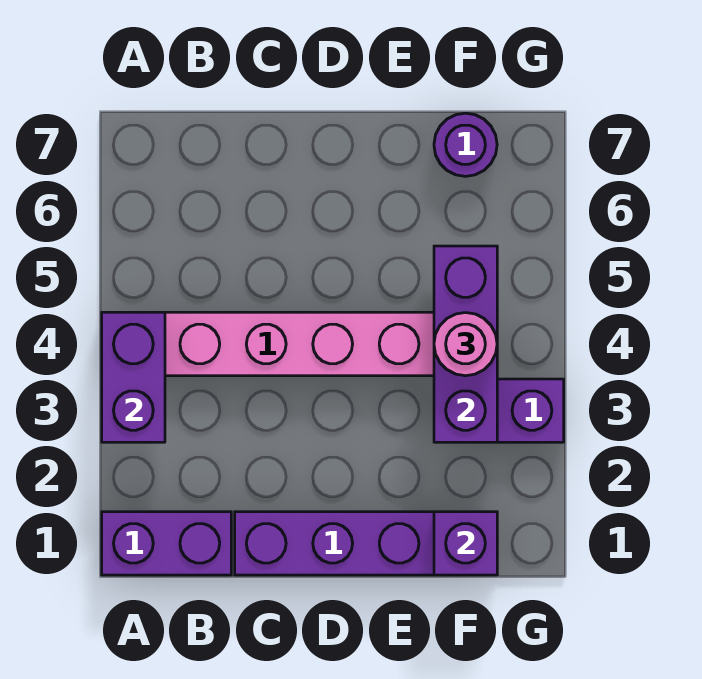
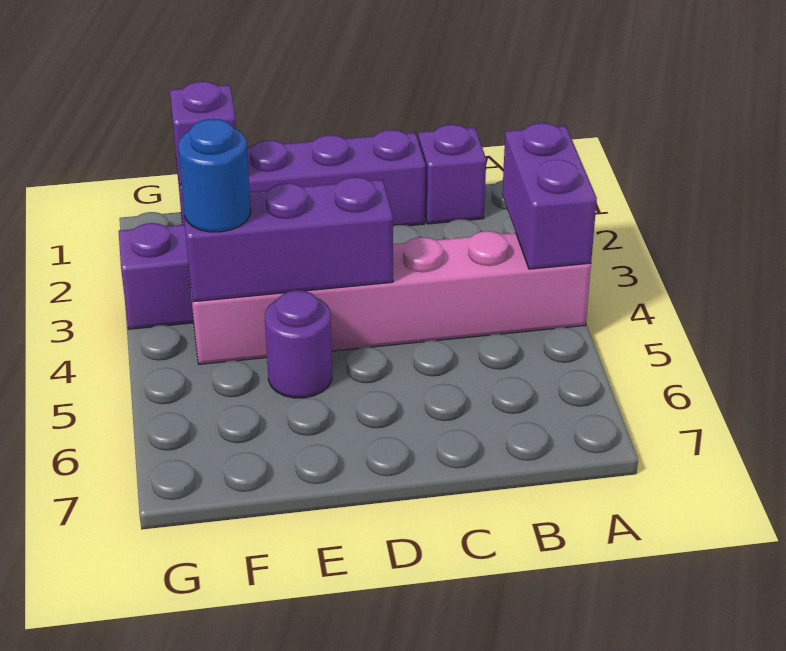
purple brick A1:B1 level 1 -> purple brick B1 level 1
purple brick F3:F5 level 2 -> purple brick D4:F4 level 2
pink round brick F4 level 3 -> blue round brick F4 level 3
purple round brick F7 level 1 -> purple round brick E5 level 1

